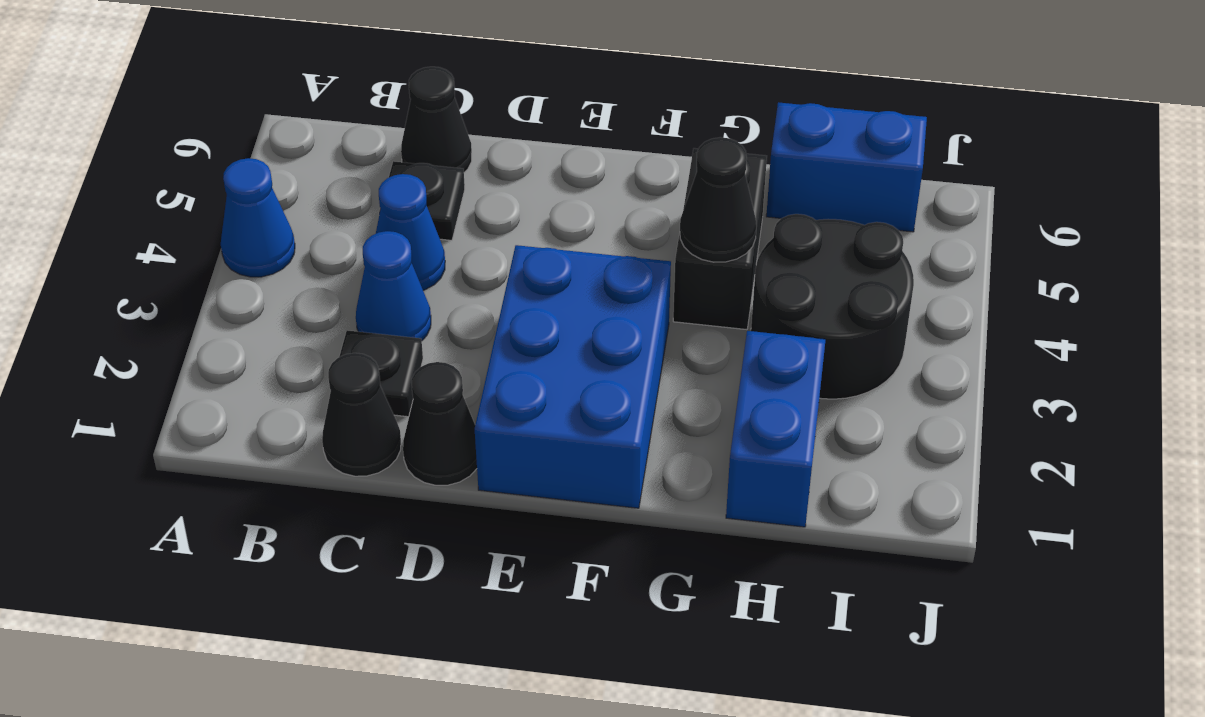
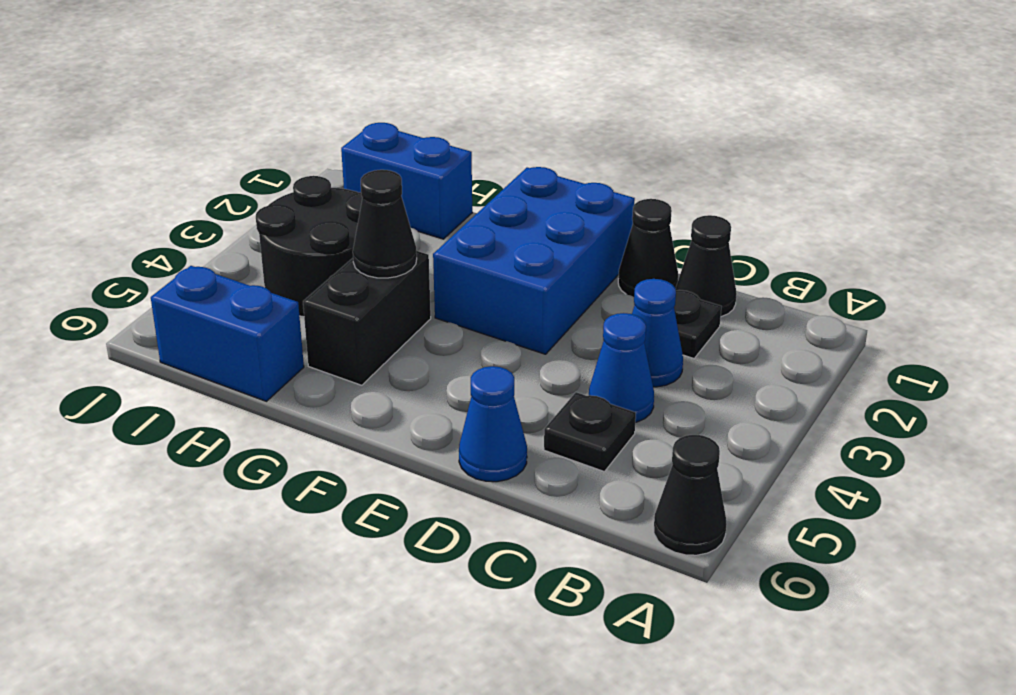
blue cone A4 level 1 -> blue cone D6 level 1
black cone C6 level 1 -> black cone A6 level 1
blue brick H1:H2 level 1 -> blue brick H1:I1 level 1

